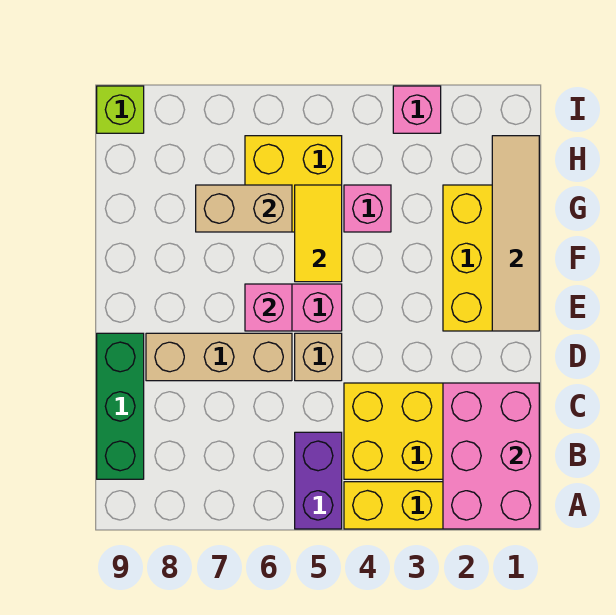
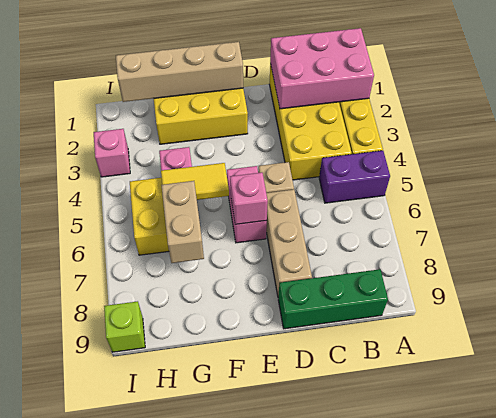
tan tile E1:H1 level 2 -> tan brick E1:H1 level 2

